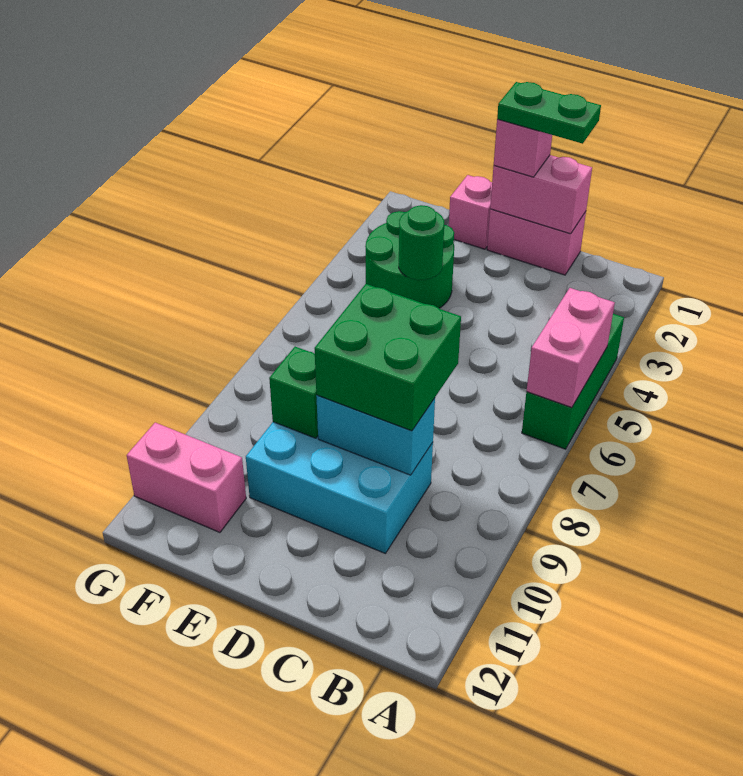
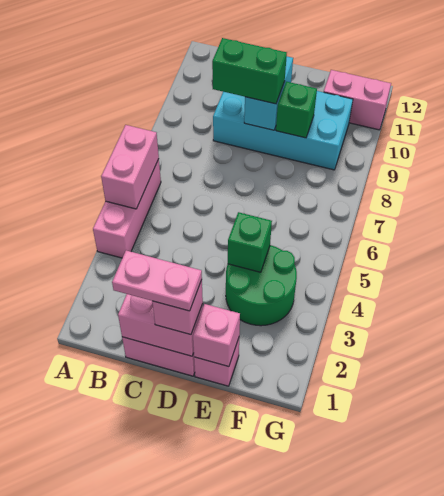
green brick A4:A6 level 1 -> pink brick A4:A6 level 1
green plate C1:D1 level 4 -> pink plate C1:D1 level 4
green brick C8:D9 level 3 -> green brick C9:D9 level 3
cyan brick C9:E10 level 1 -> cyan brick C9:F10 level 1
cyan brick C9:D9 level 2 -> cyan brick D9:D10 level 2
none -> pink brick E1 level 2
green round brick E4 level 2 -> green brick E4 level 2

